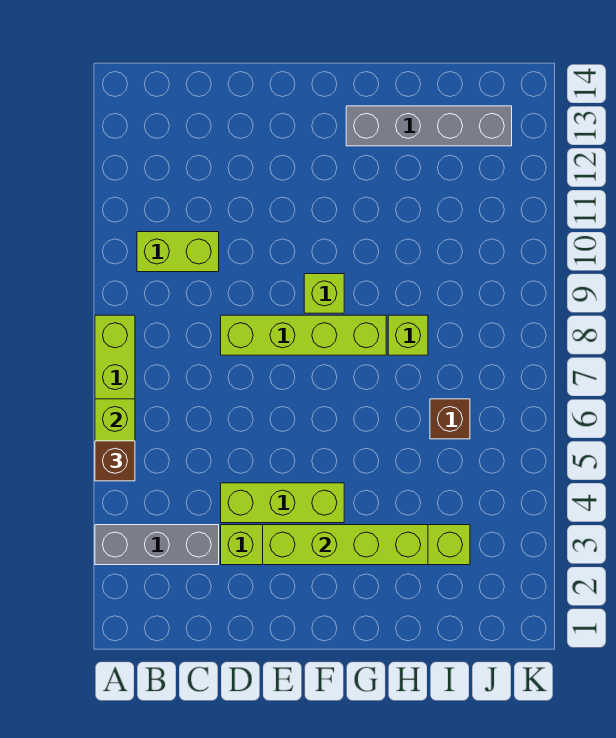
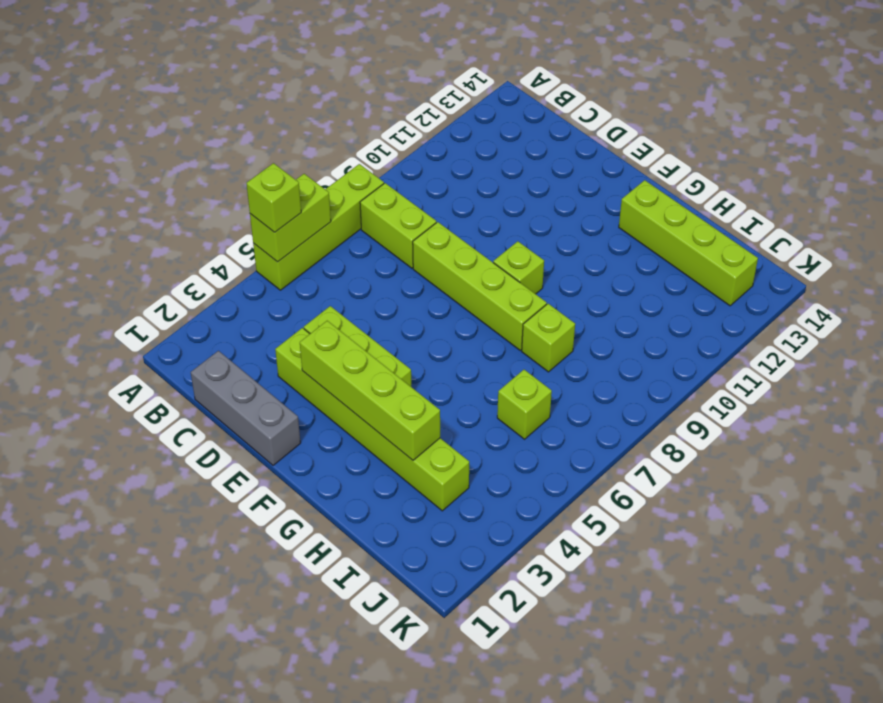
grey brick A3:C3 level 1 -> grey brick C1:E1 level 1
brown brick A5 level 3 -> lime brick A5 level 3
lime brick B10:C10 level 1 -> lime brick B8:C8 level 1
grey brick G13:J13 level 1 -> lime brick G13:J13 level 1
brown brick I6 level 1 -> lime brick I6 level 1

